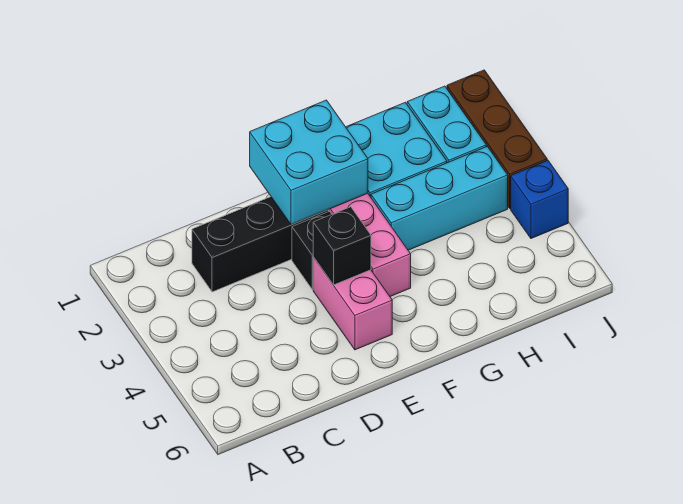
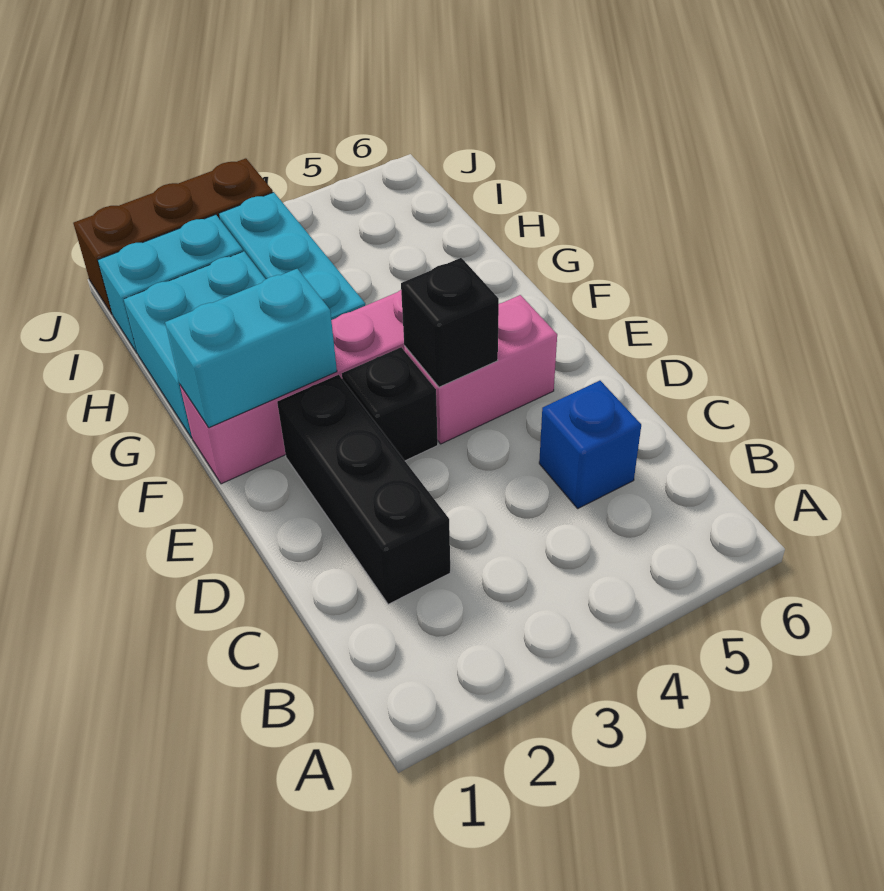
cyan brick E1:F2 level 2 -> cyan brick F1:F2 level 2
blue brick J4 level 1 -> blue brick C5 level 1

